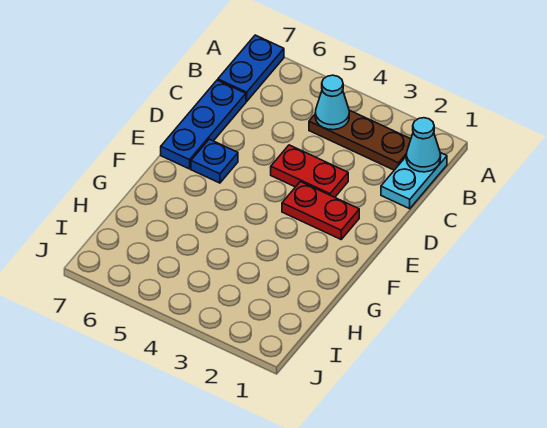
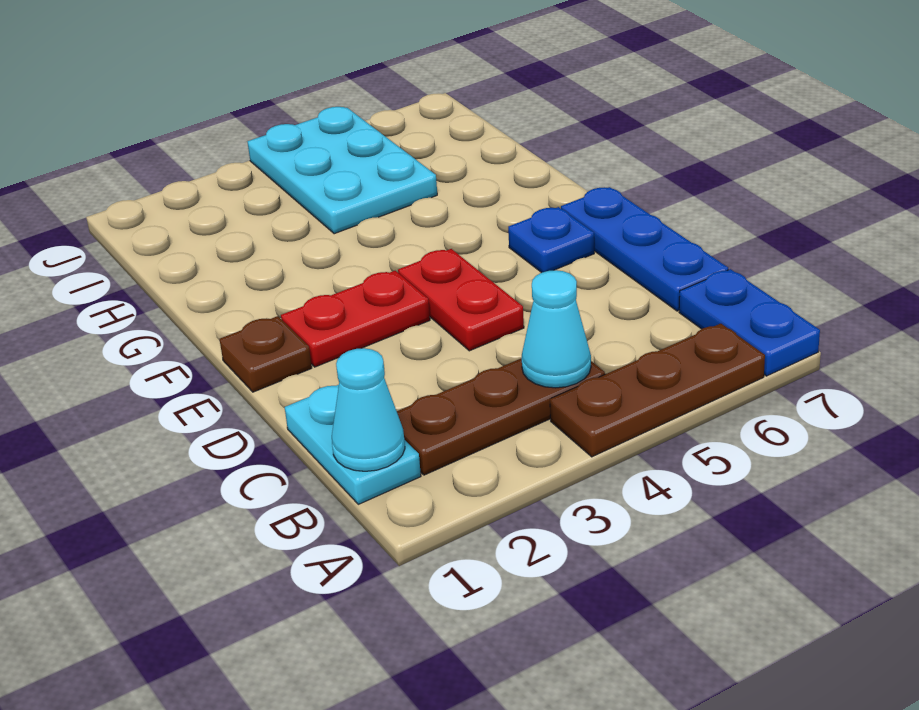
none -> brown plate A4:A6 level 1
red plate D3:D4 level 1 -> red plate D4:E4 level 1
none -> brown plate E1 level 1
none -> cyan plate H4:J5 level 1

